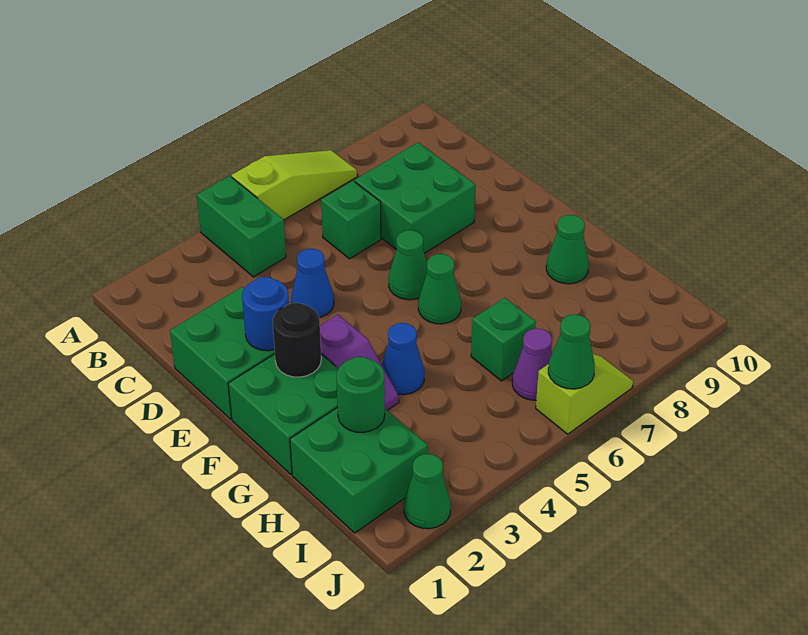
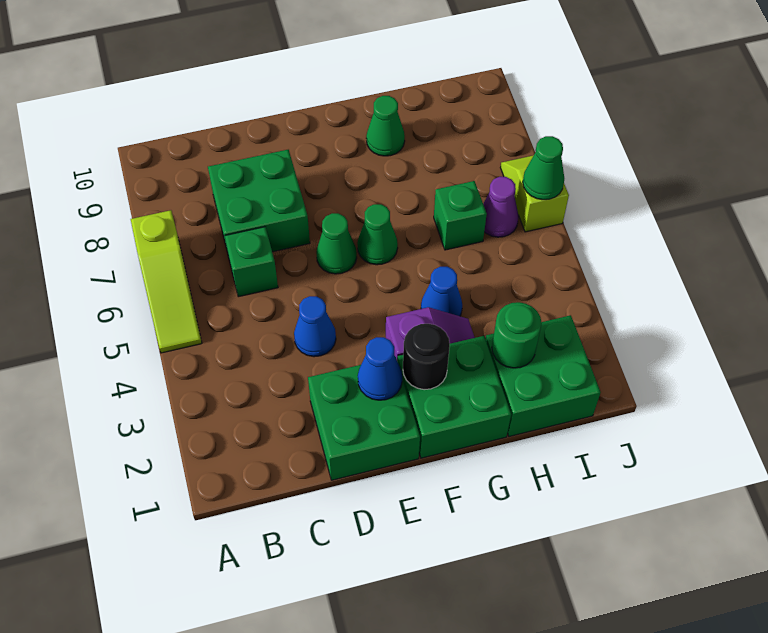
green brick A4:B4 level 1 -> none
lime slope A5:A7 level 1 top 5 -> lime slope A5:A7 level 1 top 7
blue round brick E2 level 2 -> blue cone E2 level 2
green cone J2 level 1 -> none

